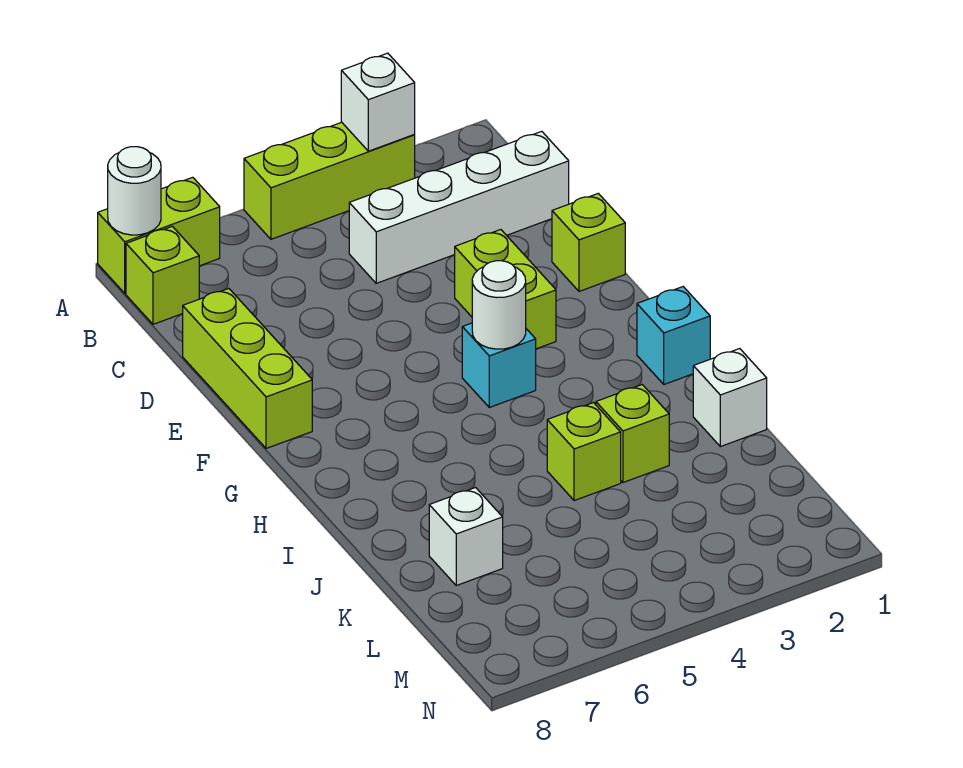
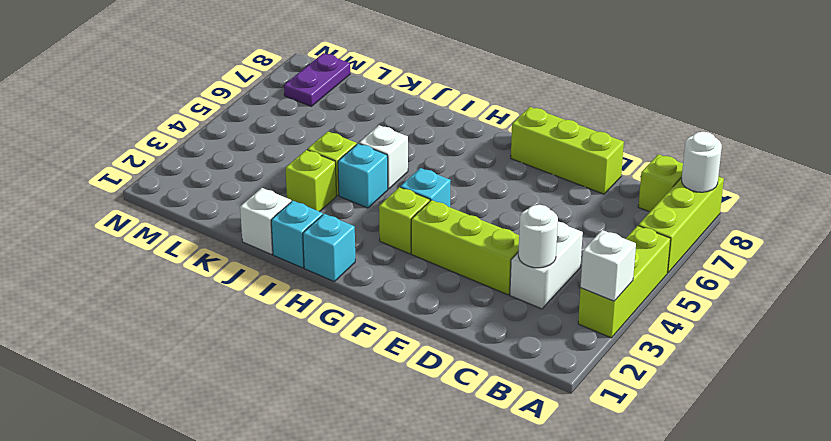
lime brick A7:A8 level 1 -> lime brick A6:A8 level 1
white brick C1:C4 level 1 -> white brick C3:C4 level 1
lime brick E1 level 1 -> lime brick G3 level 1
lime brick E3:F3 level 1 -> lime brick D3:F3 level 1
white round brick G4 level 2 -> white round brick C3 level 2
none -> cyan brick I1 level 1
none -> cyan brick I4 level 1
white brick K7 level 1 -> white brick I5 level 1
none -> purple plate M7:M8 level 1

